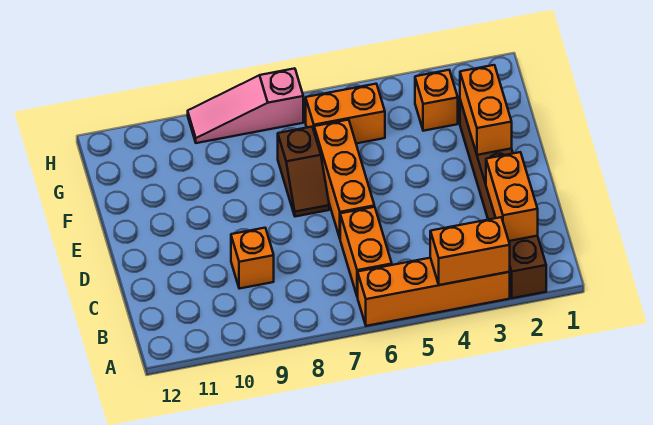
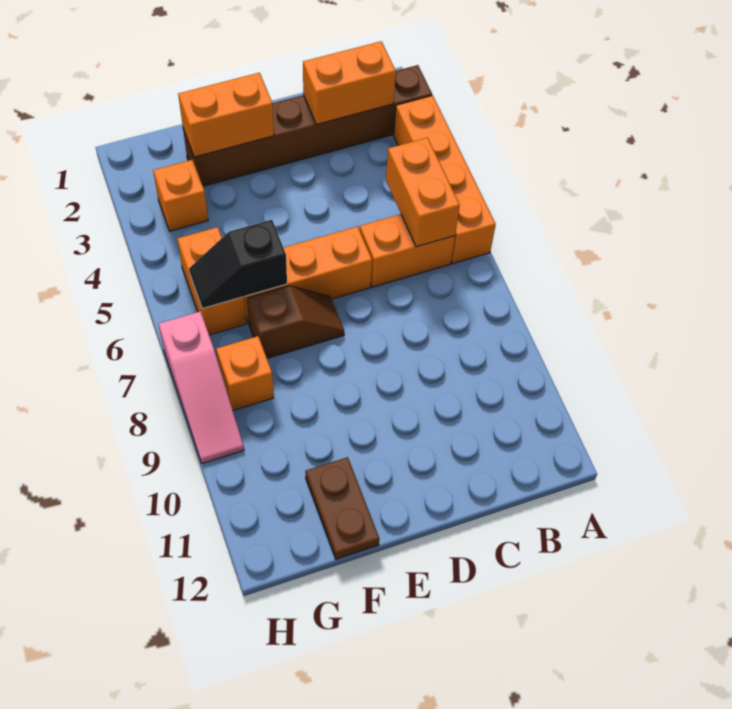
orange brick A3:A4 level 2 -> orange brick B5:B6 level 2
orange brick C9 level 1 -> orange brick G8 level 1
none -> black slope F6:G6 level 2 top F
none -> brown plate F11:F12 level 1

